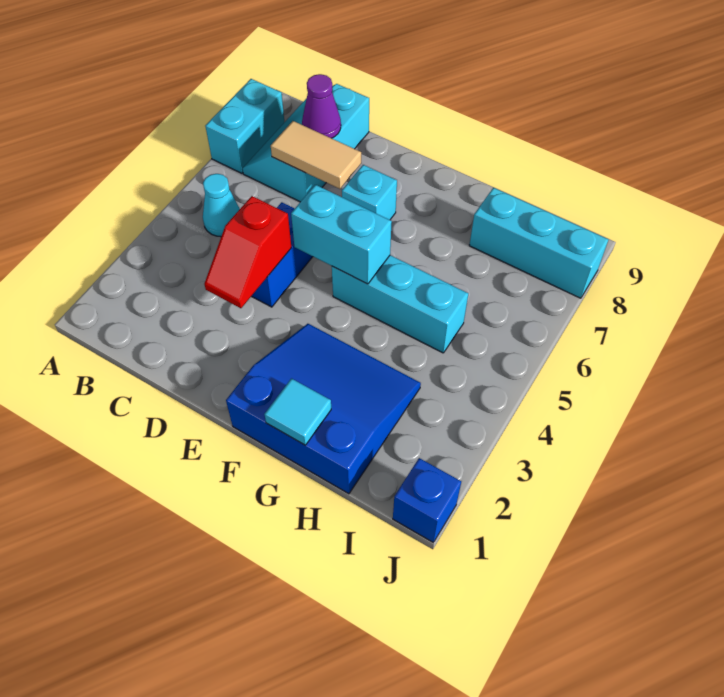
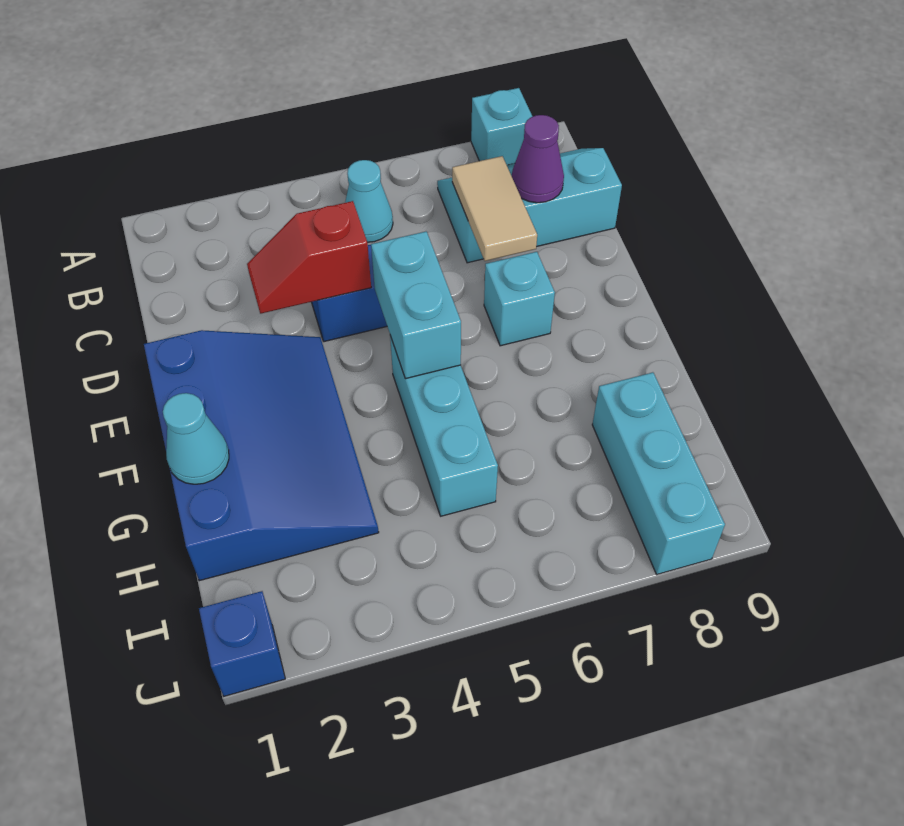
cyan brick A7:A8 level 1 -> cyan brick A8 level 1
blue slope F1:H3 level 1 top 1 -> blue slope E1:H3 level 1 top 1
cyan tile G1 level 2 -> cyan cone G1 level 2

